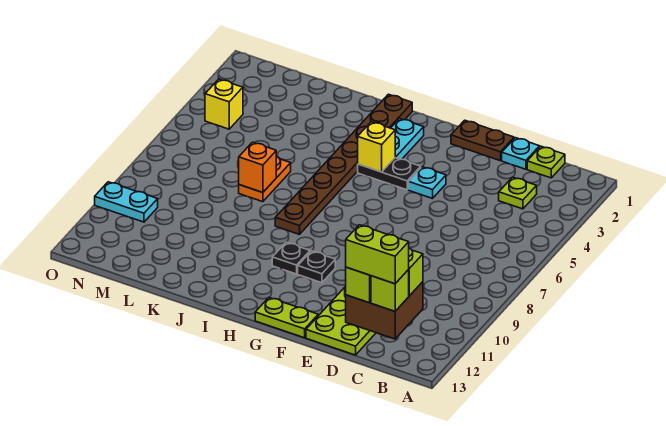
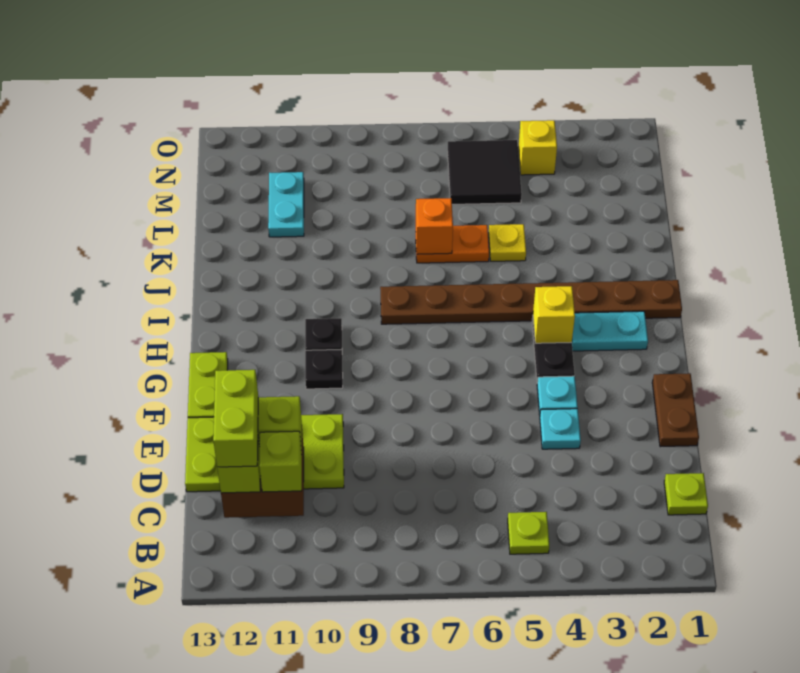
lime plate C3 level 1 -> lime plate B5 level 1
cyan plate D1 level 1 -> cyan plate E4 level 1
none -> yellow plate K5 level 1
none -> black tile M5:N6 level 1
cyan plate N10:O10 level 1 -> cyan plate L11:M11 level 1

